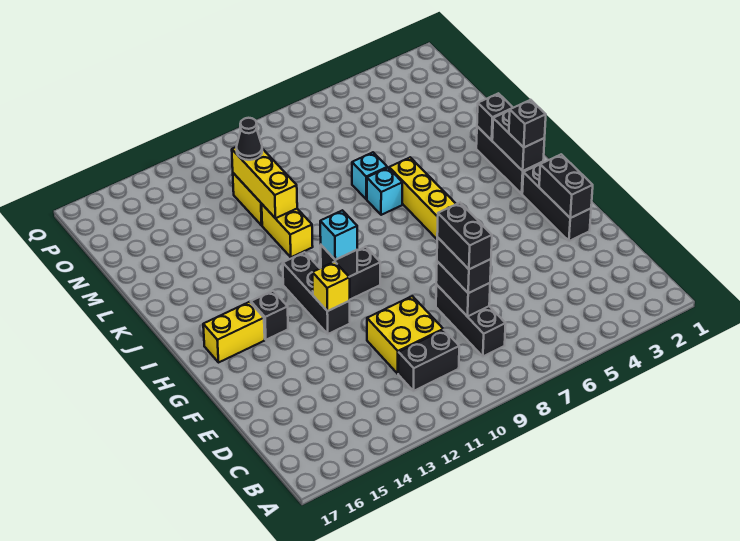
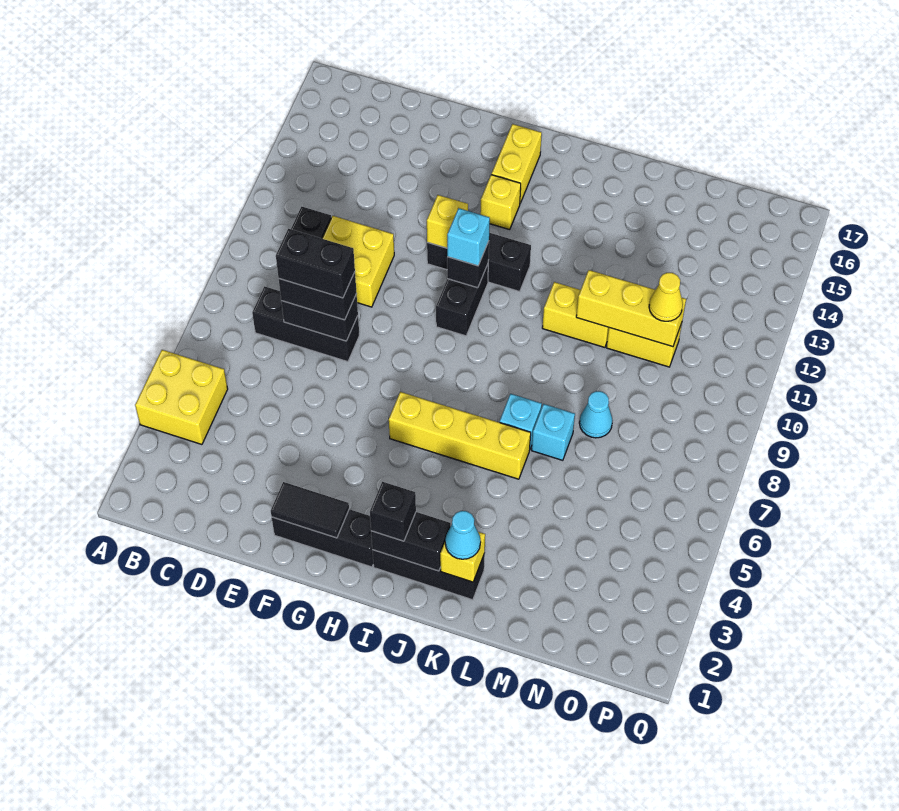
none -> yellow brick A4:B5 level 1
black brick F2:G2 level 2 -> black tile F2:G2 level 2
black brick H14 level 1 -> yellow brick H14 level 1
black brick K2 level 2 -> yellow brick K2 level 2
none -> cyan cone K2 level 3
none -> cyan cone M8 level 1
black cone N11 level 3 -> yellow cone N11 level 3

